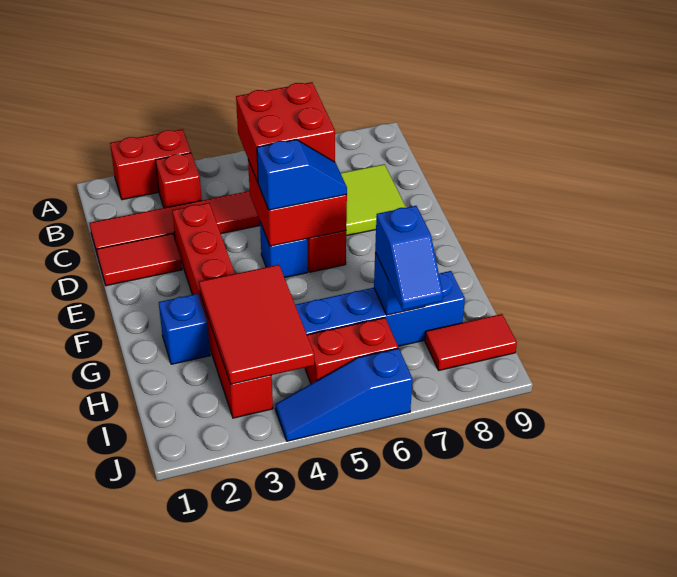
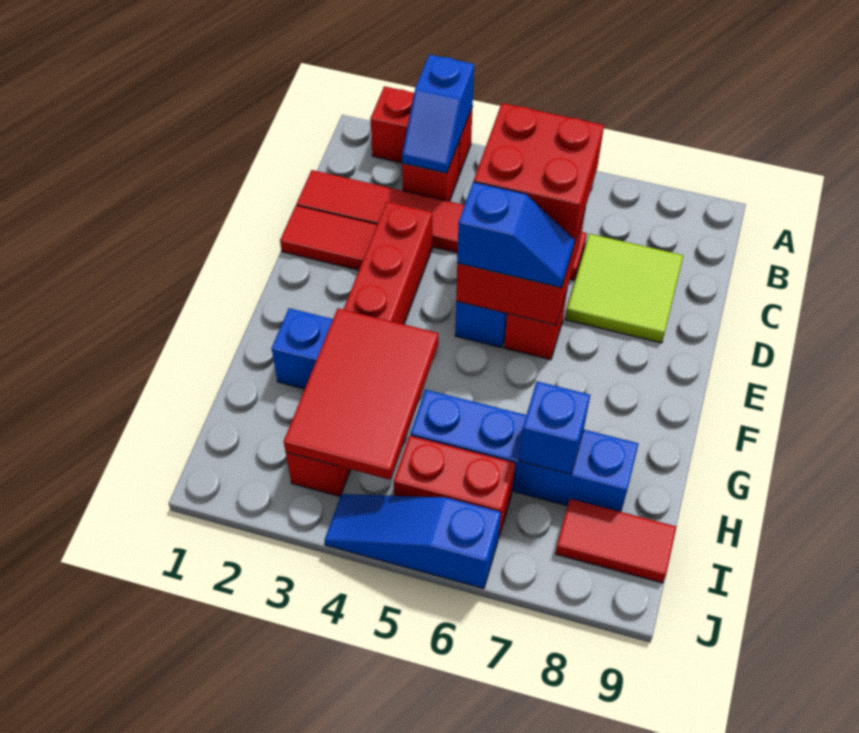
blue slope H7:I7 level 3 top H -> blue slope A3:B3 level 2 top A

